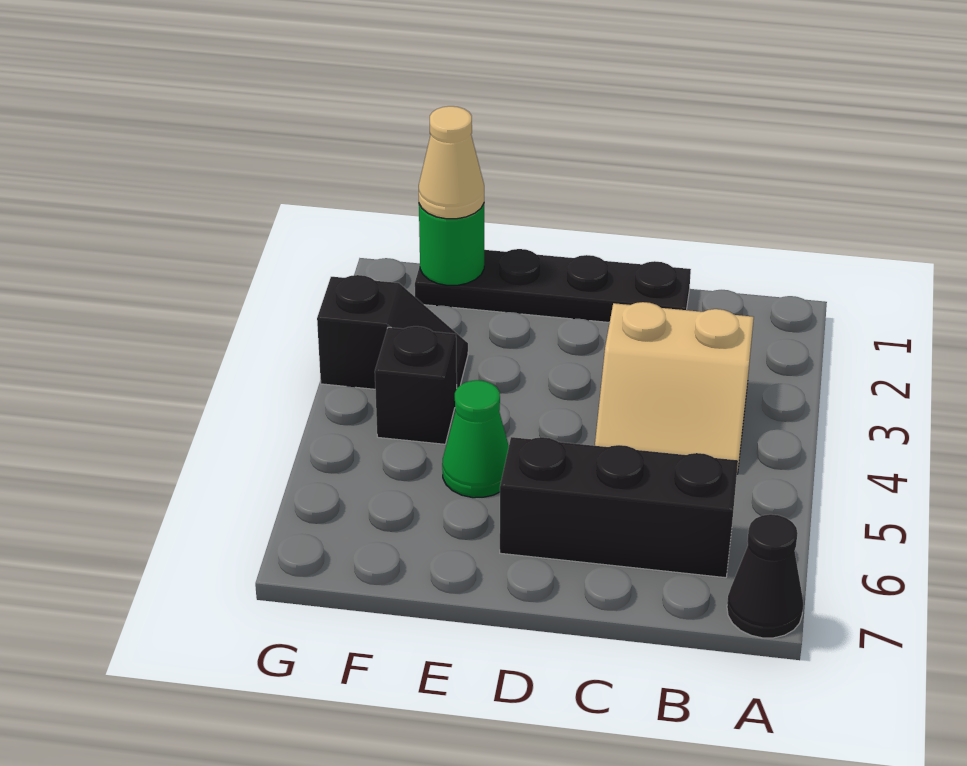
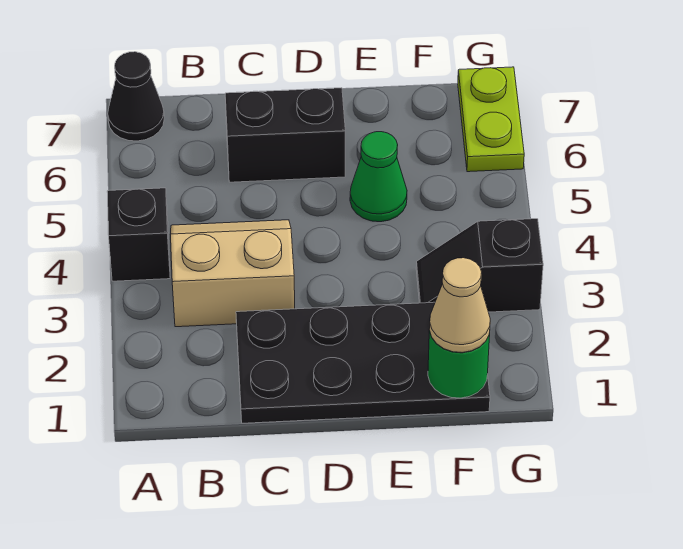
black brick B6:D6 level 1 -> black brick C6:D6 level 1
black plate C1:F1 level 1 -> black plate C1:F2 level 1
black brick F4 level 1 -> black brick A4 level 1
none -> lime plate G6:G7 level 1

